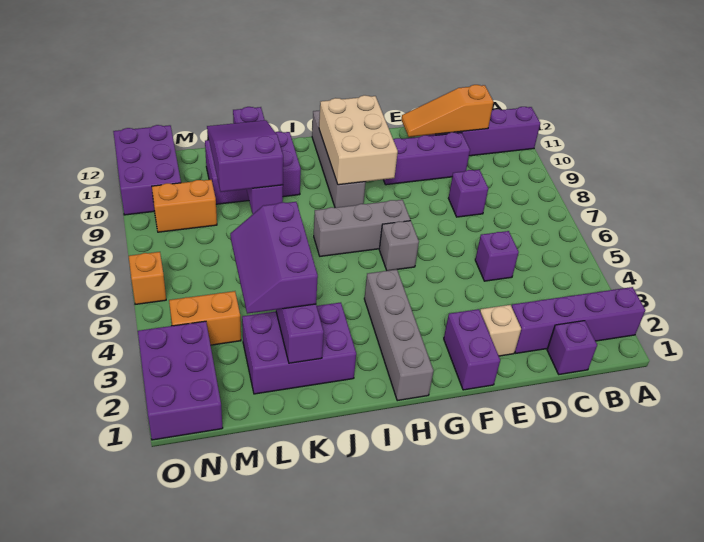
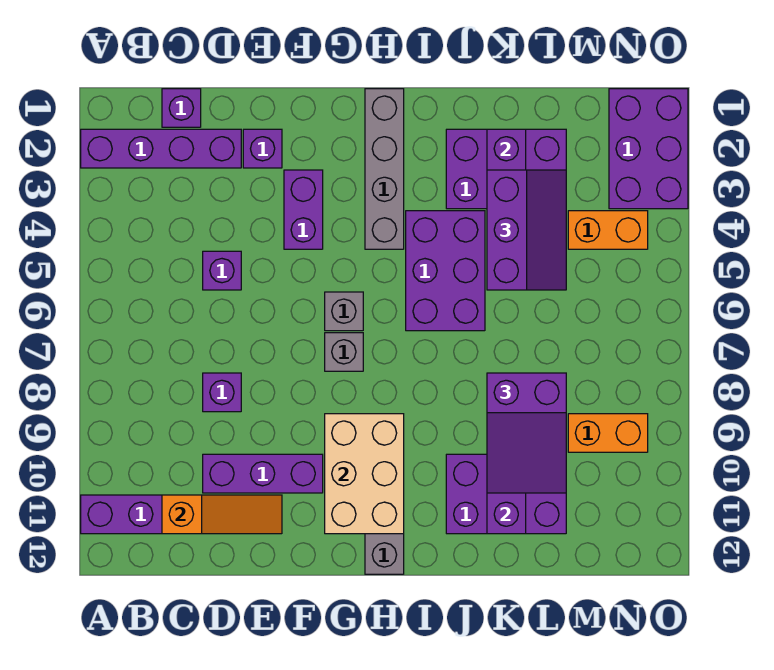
tan brick E2 level 1 -> purple brick E2 level 1
purple brick F1:F2 level 1 -> purple brick F3:F4 level 1
grey brick G7:I7 level 1 -> grey brick G7 level 1
purple brick N10:O12 level 1 -> purple brick I4:J6 level 1
orange brick O6 level 1 -> none

